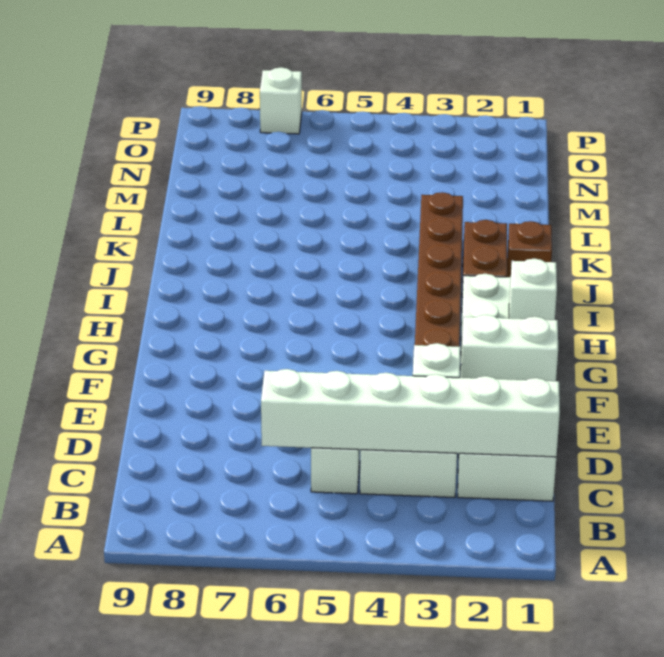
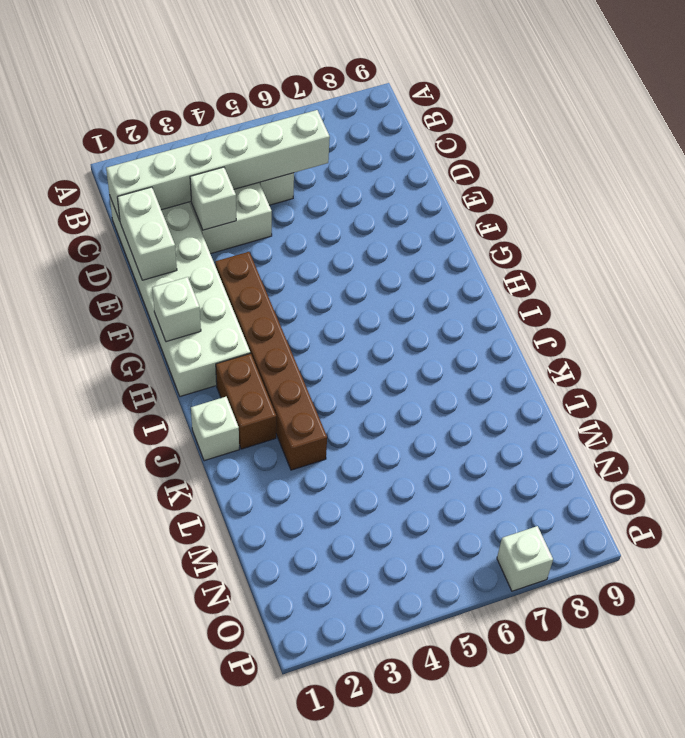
white brick E1:E2 level 2 -> white brick D1:E1 level 2
brown brick J1 level 1 -> white brick J1 level 1

